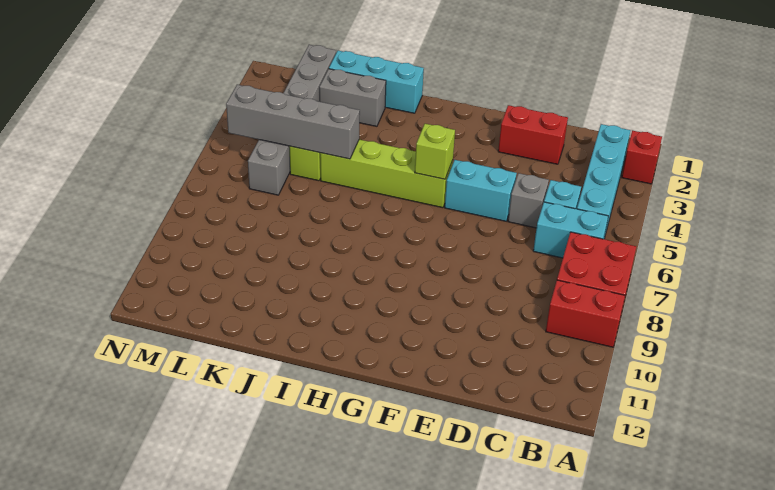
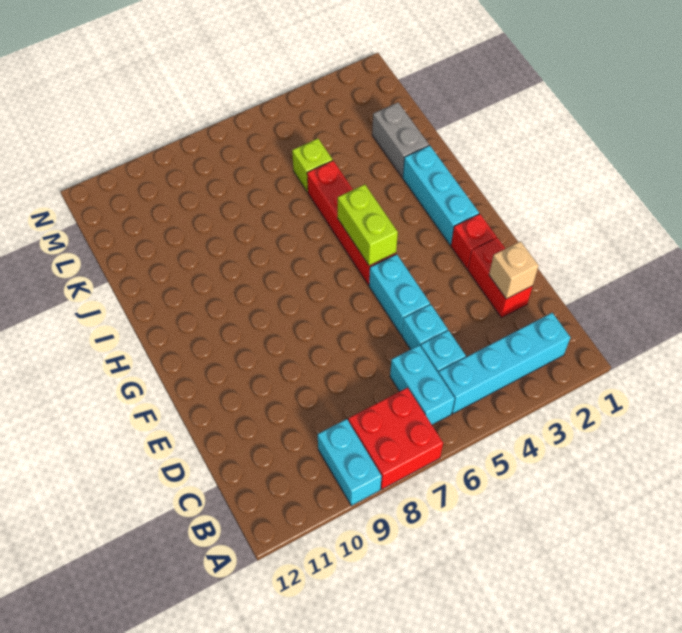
red brick A2 level 1 -> red brick F2 level 1
red brick A9:B9 level 1 -> cyan brick A9:B9 level 1
none -> tan brick D2 level 2
grey brick D5 level 1 -> cyan brick D5 level 1
lime brick G5:J5 level 1 -> red brick G5:J5 level 1
lime brick G5 level 2 -> lime brick G5:H5 level 2
cyan brick I1:K1 level 1 -> cyan brick G2:I2 level 1
grey brick J5:M5 level 2 -> none
grey brick L1:L6 level 1 -> none

